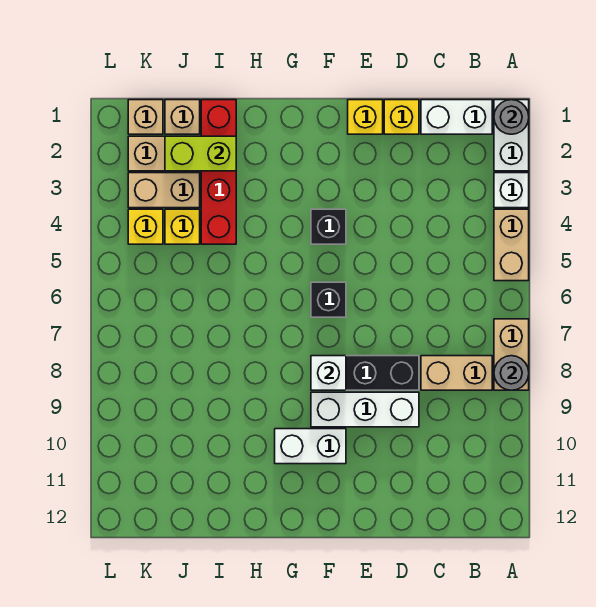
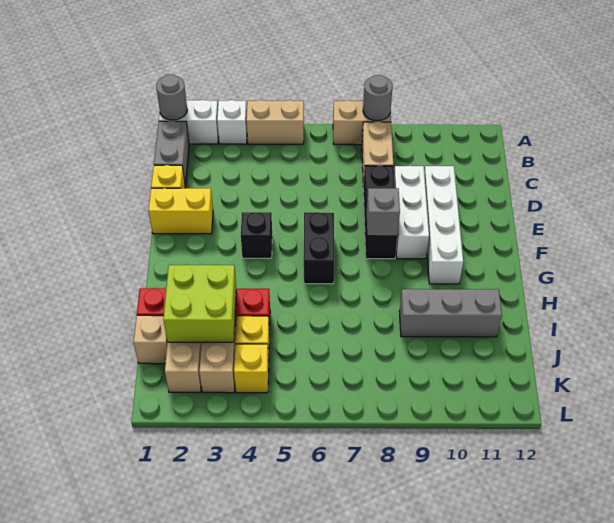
white brick B1:C1 level 1 -> grey brick B1:C1 level 1
yellow brick E1 level 1 -> yellow brick E1:E2 level 1
black brick F6 level 1 -> black brick F6:G6 level 1
white brick F8 level 2 -> grey brick F8 level 2
white brick F10:G10 level 1 -> white brick D10:G10 level 1
lime brick I2:J2 level 2 -> lime brick I2:J3 level 2
none -> grey brick I9:I11 level 1
tan brick K1 level 1 -> none

